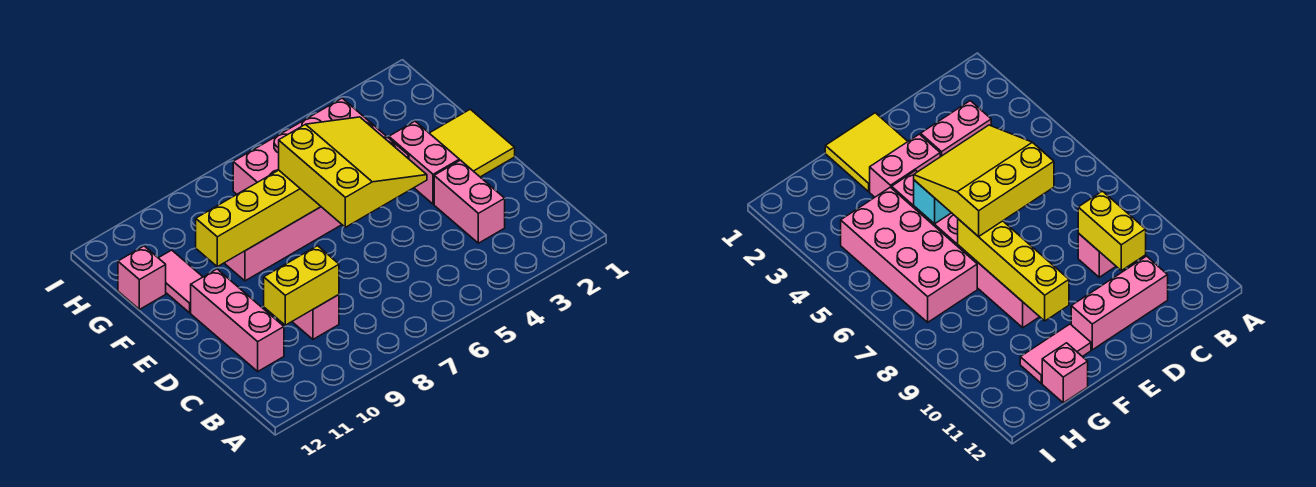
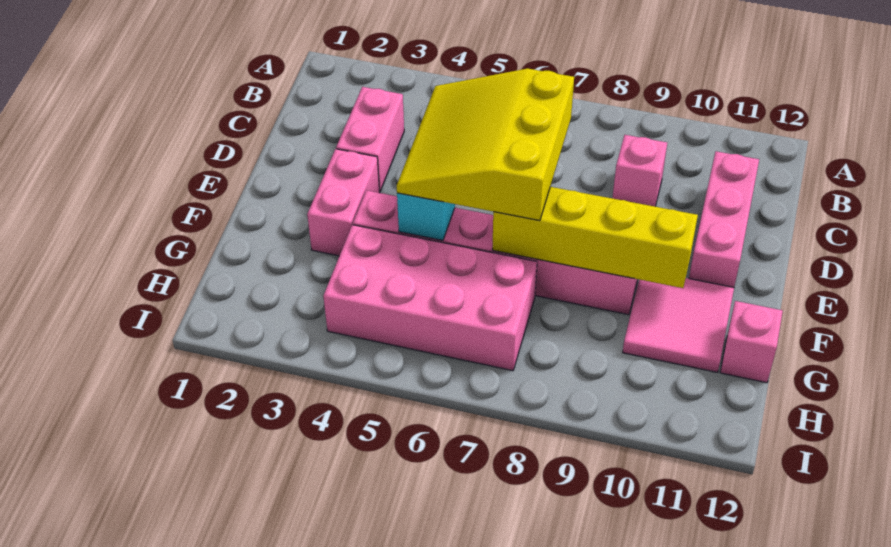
yellow brick C9:C10 level 2 -> none
yellow tile E1:F2 level 1 -> none
pink tile F11:G11 level 1 -> pink tile F10:G11 level 1

